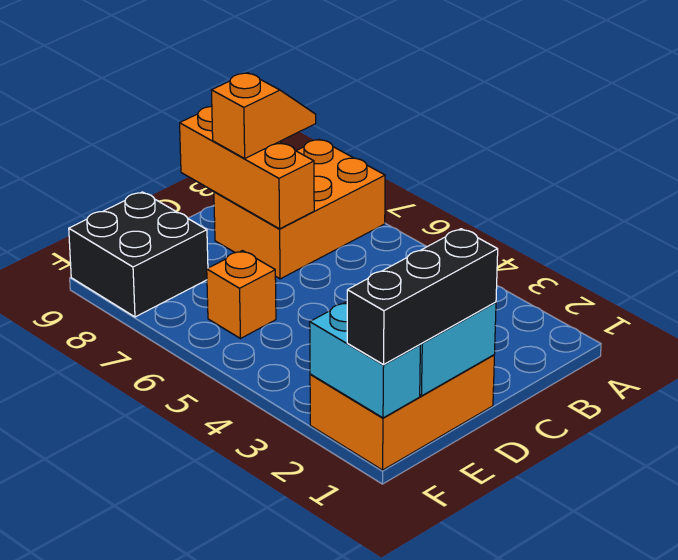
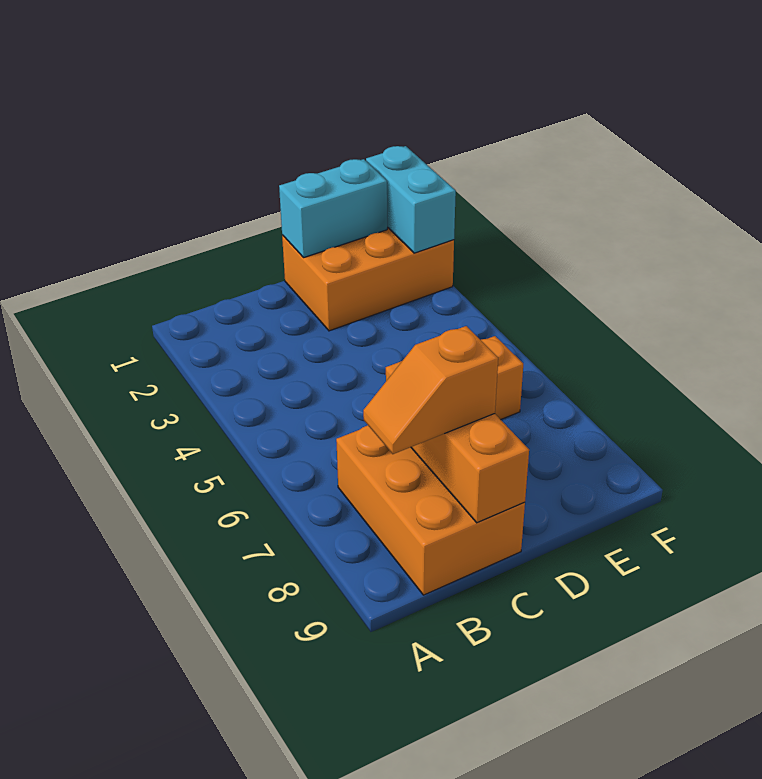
orange brick A7:C8 level 1 -> orange brick B7:C9 level 1
black brick D1:F1 level 3 -> none
black brick E8:F9 level 1 -> none

